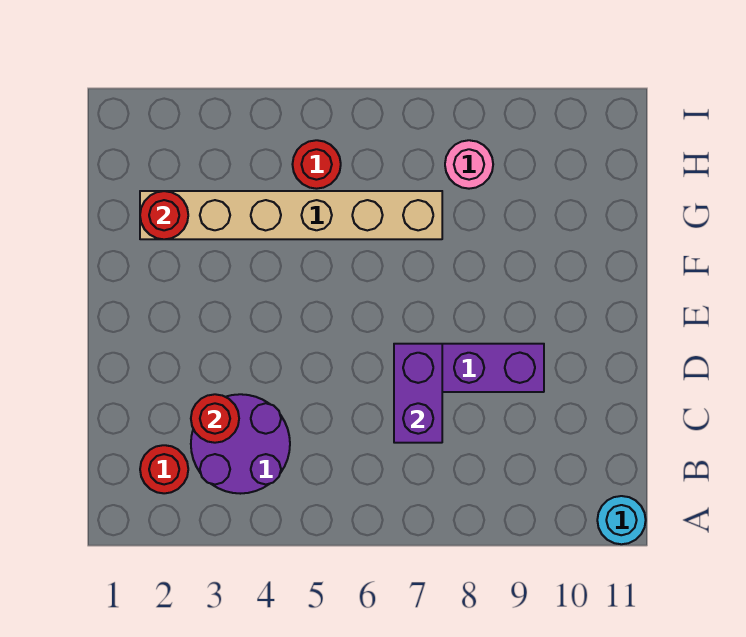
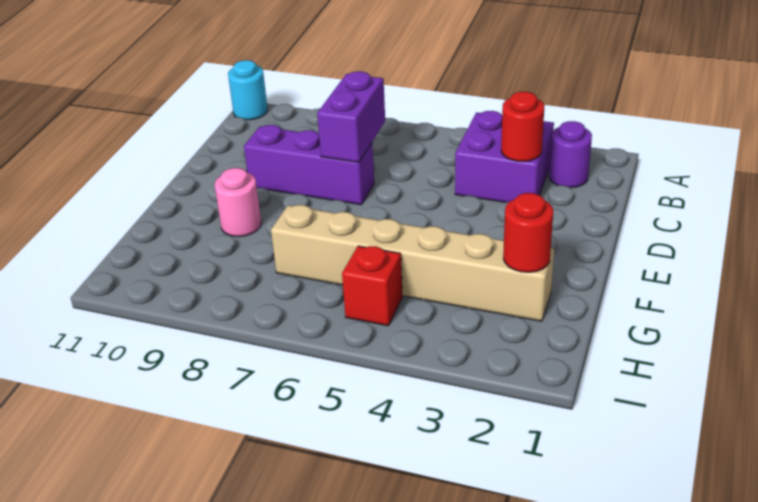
red round brick B2 level 1 -> purple round brick B2 level 1
purple round brick B3:C4 level 1 -> purple brick B3:C4 level 1
red round brick H5 level 1 -> red brick H5 level 1
pink round brick H8 level 1 -> pink round brick F9 level 1

